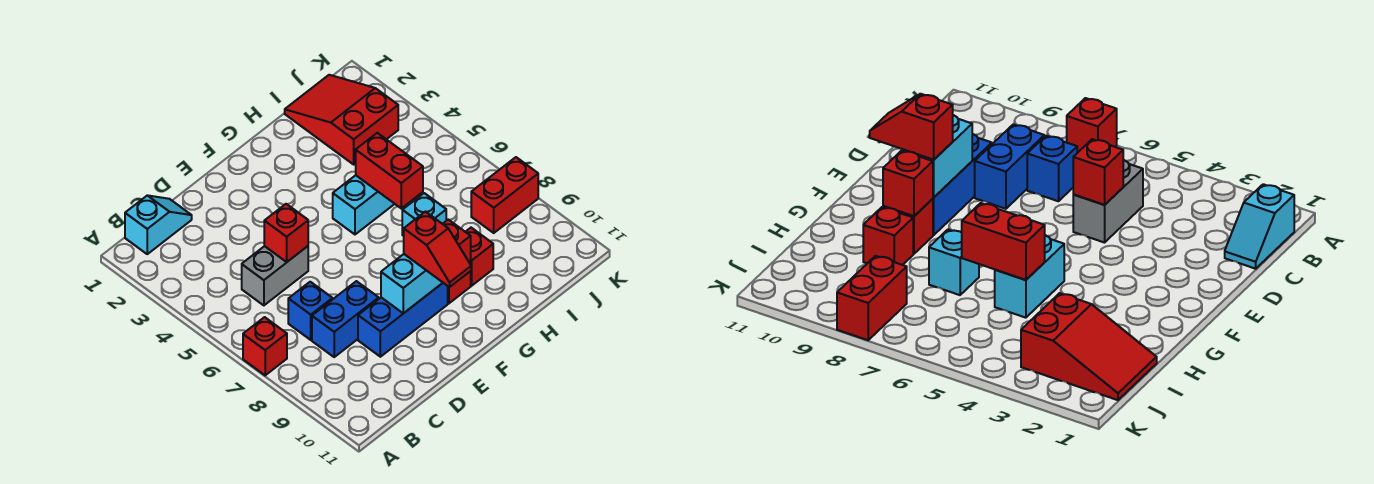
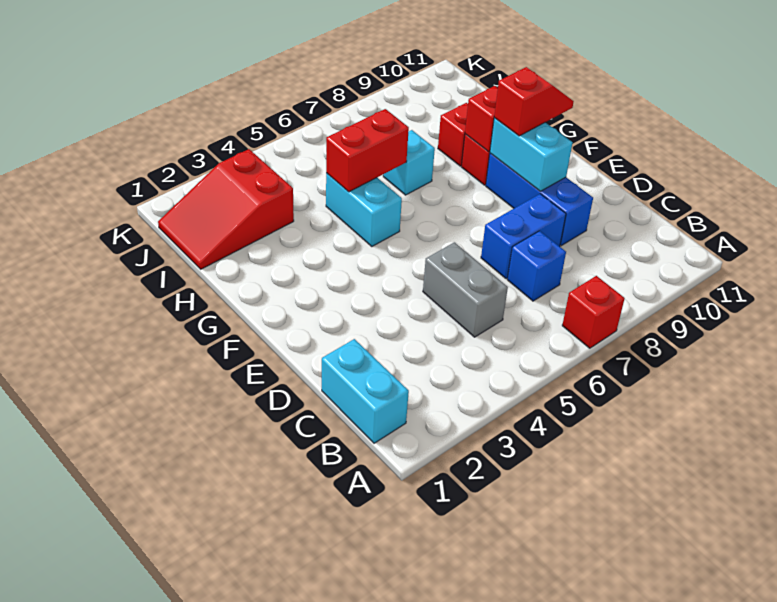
cyan slope B1:C1 level 1 top B -> cyan brick B1:C1 level 1
blue brick C8:D8 level 1 -> blue brick D7:D8 level 1
red brick D5 level 2 -> none
red brick J8:K8 level 1 -> none

